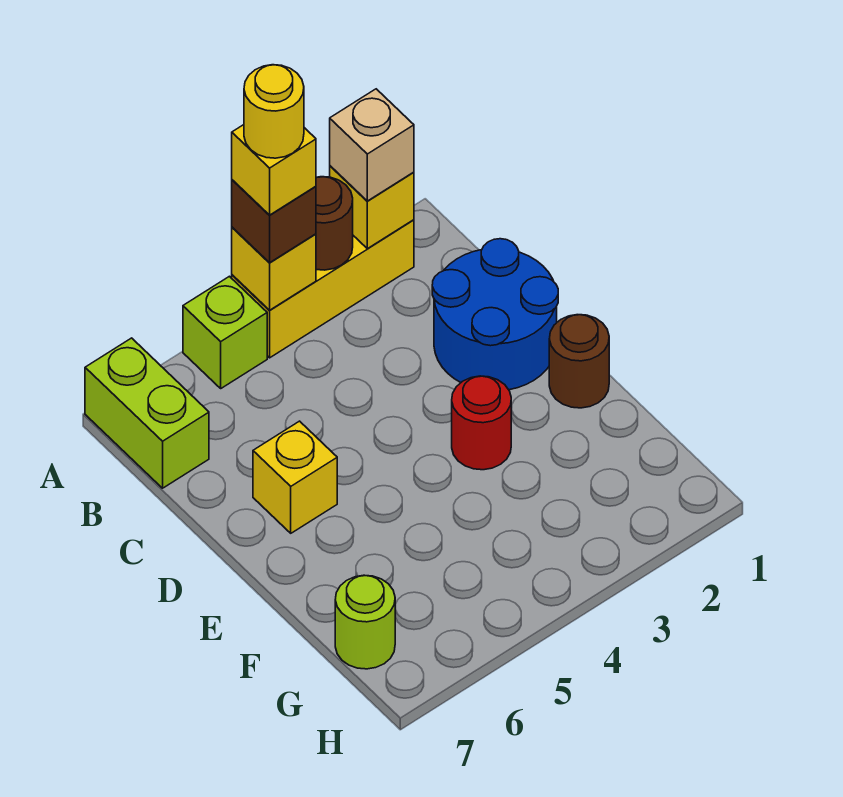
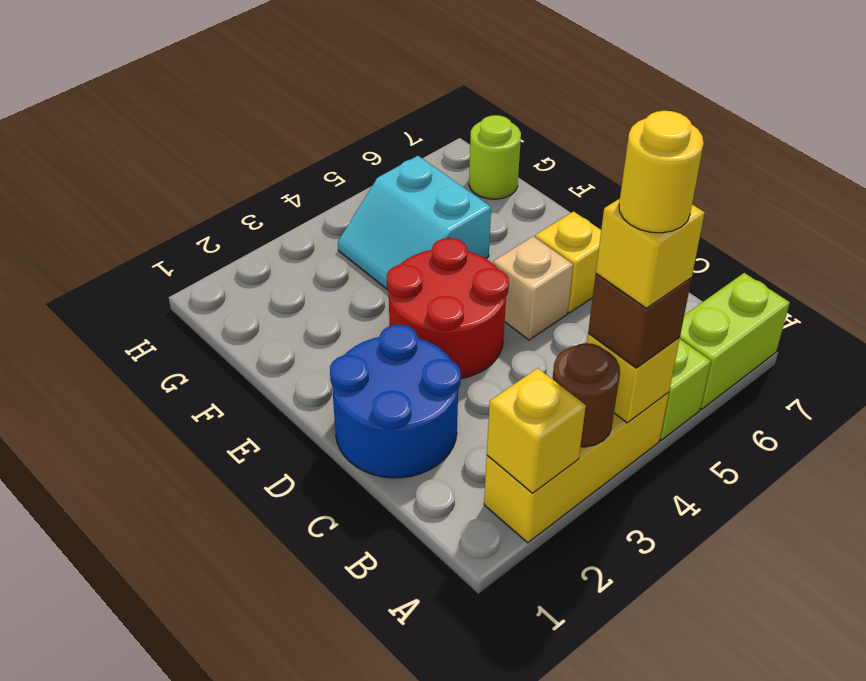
tan brick A2 level 3 -> tan brick D5 level 1
lime brick A7:B7 level 1 -> lime brick A6:A7 level 1
brown round brick E1 level 1 -> none
red round brick E3 level 1 -> red round brick D3:E4 level 1
none -> cyan slope F4:G5 level 1 top 5

